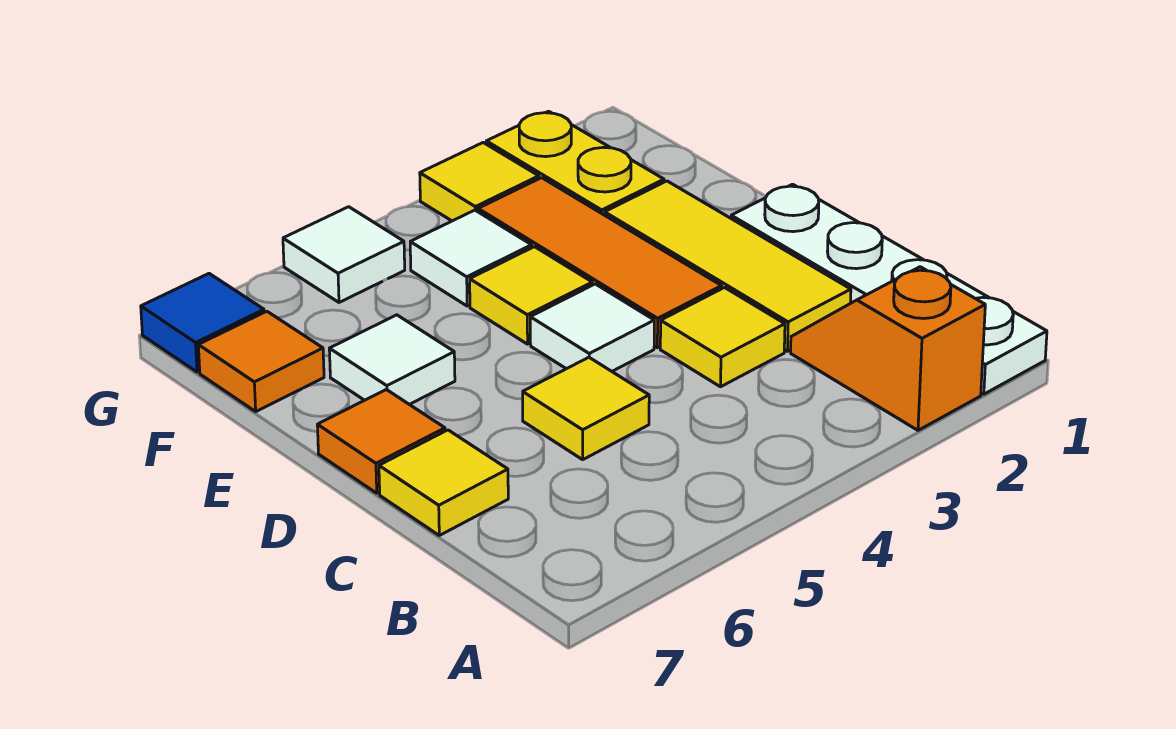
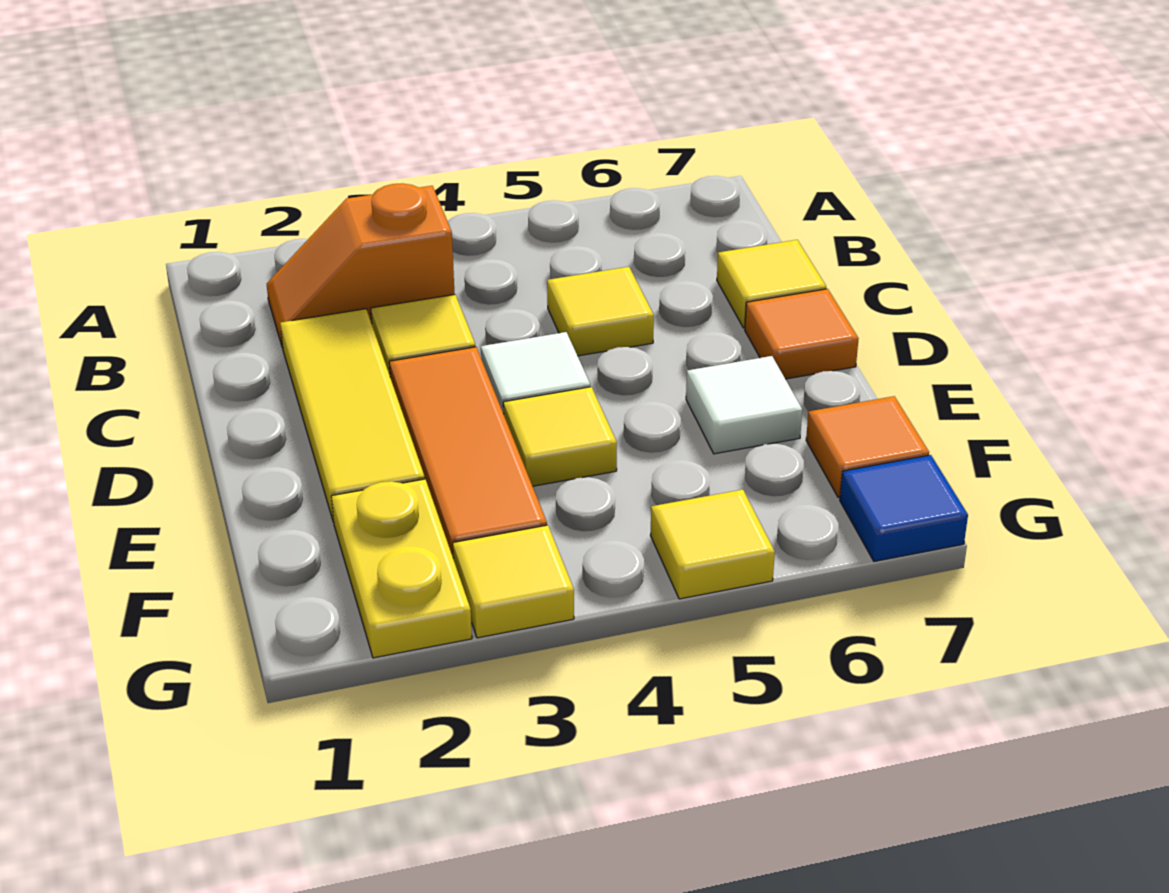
white plate A1:D1 level 1 -> none
orange slope A2:B2 level 1 top A -> orange slope B2:B3 level 1 top 3
white tile F4 level 1 -> none
white tile G5 level 1 -> yellow tile G5 level 1

